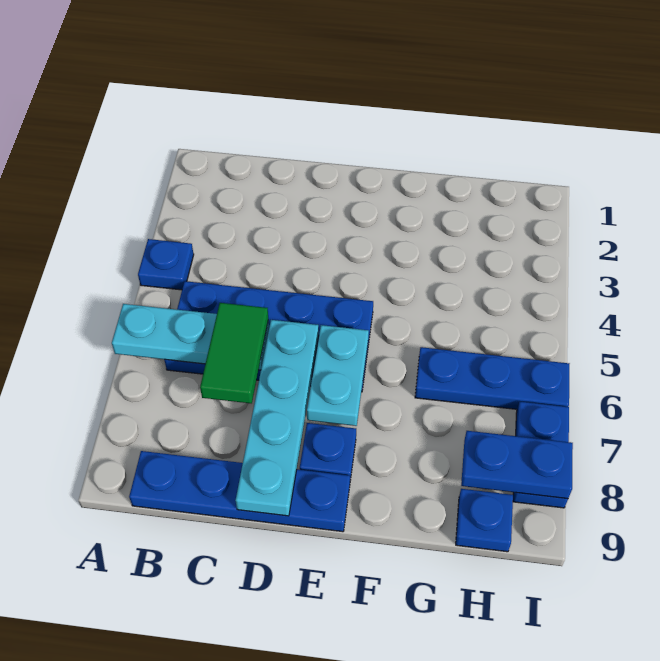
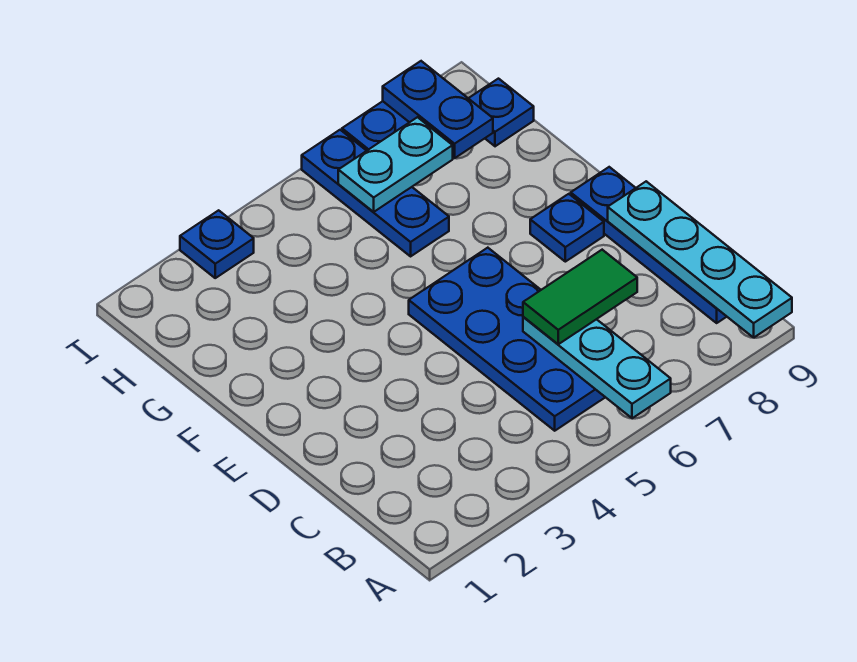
blue plate A4 level 1 -> blue plate I3 level 1
cyan plate D6:D9 level 2 -> cyan plate A9:D9 level 2
cyan plate E6:E7 level 2 -> cyan plate H6:H7 level 2

